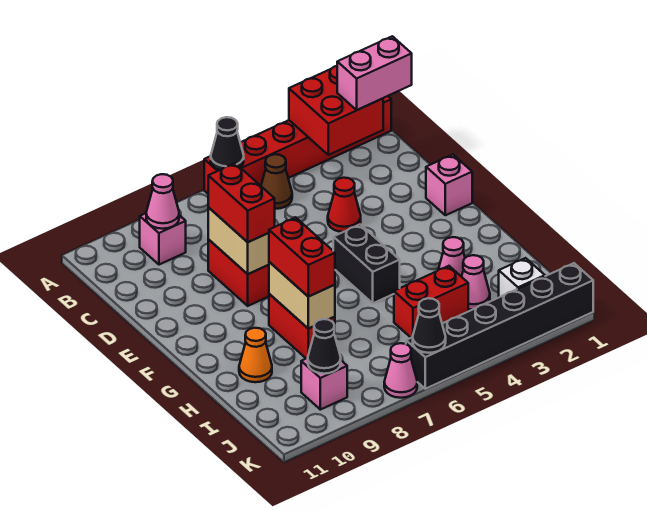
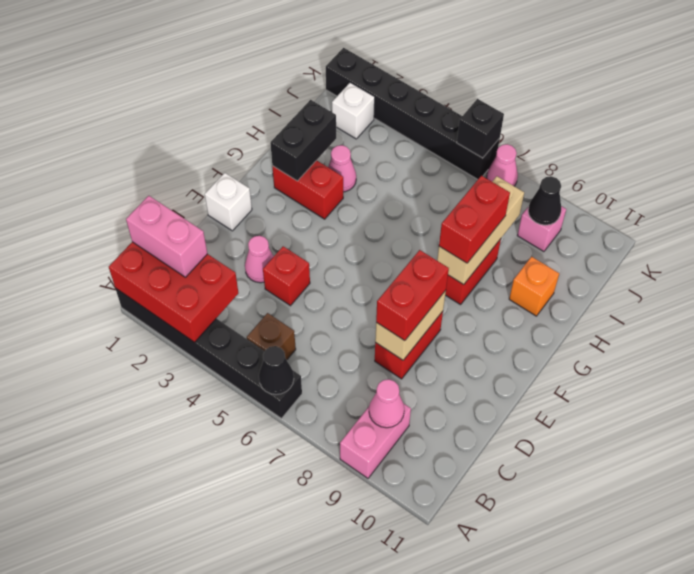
red brick A1:A6 level 1 -> black brick A1:A6 level 1
red brick A2:B3 level 2 -> red brick A1:B3 level 2
brown cone B5 level 1 -> brown brick B5 level 1
pink brick B9 level 1 -> pink brick A9:B9 level 1
red cone D4 level 1 -> red brick D4 level 1
pink brick E1 level 1 -> white brick E1 level 1
black brick F5:G5 level 1 -> black brick G2:H2 level 2
tan brick G8:H8 level 2 -> tan brick G8:I8 level 2
orange cone H10 level 1 -> orange brick H10 level 1
pink cone I3 level 1 -> pink cone D3 level 1
red brick I4:I5 level 1 -> red brick G2:G3 level 1
black cone K6 level 2 -> black brick K6 level 2

